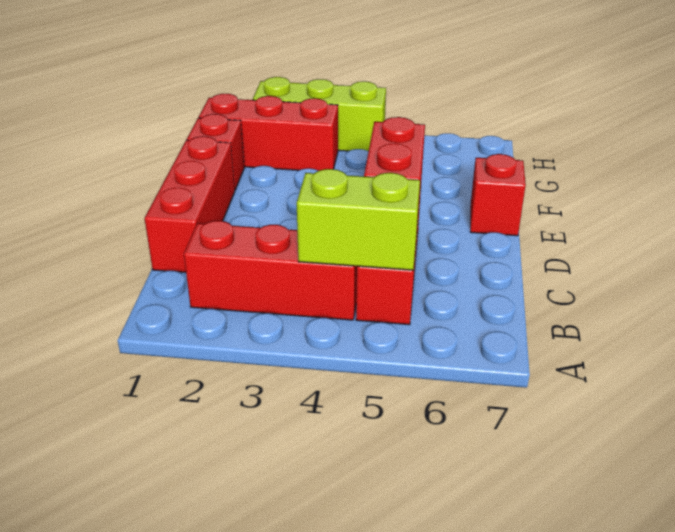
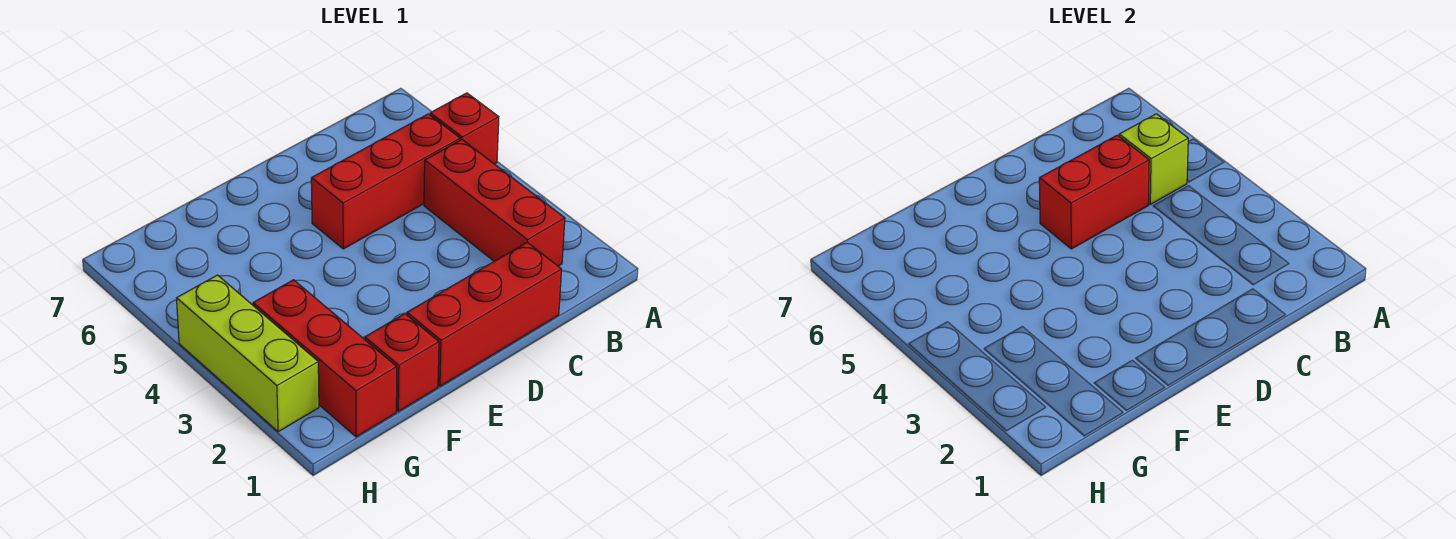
lime brick B4:B5 level 2 -> lime brick B5 level 2
red brick E7 level 1 -> red brick A5 level 1

